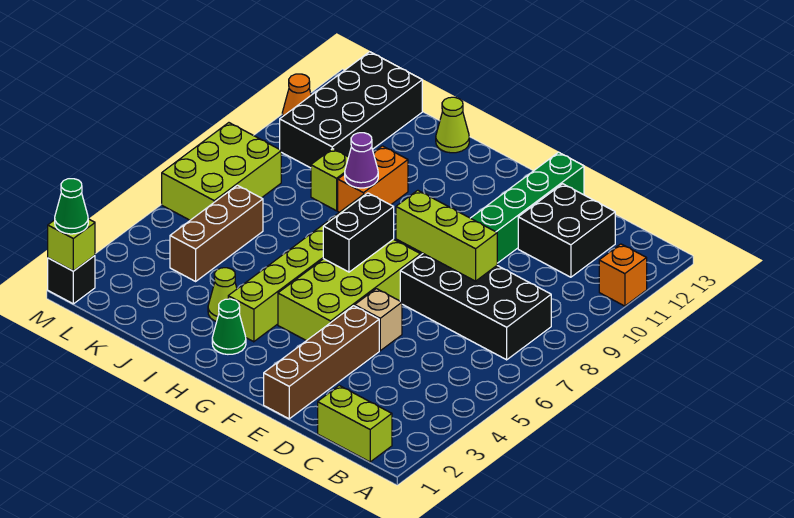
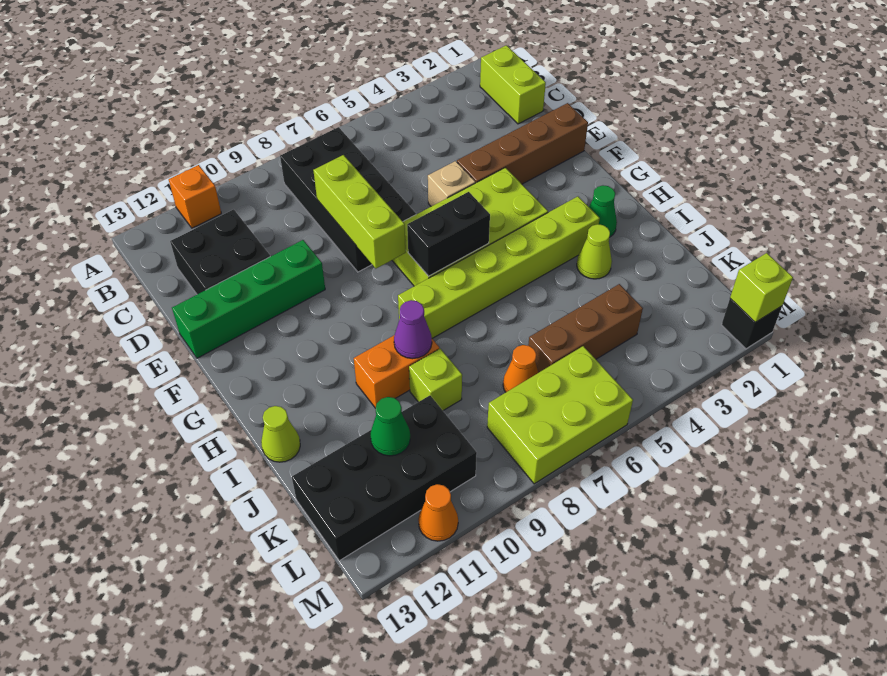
none -> orange cone K7 level 1
green cone M1 level 3 -> green cone K11 level 2

